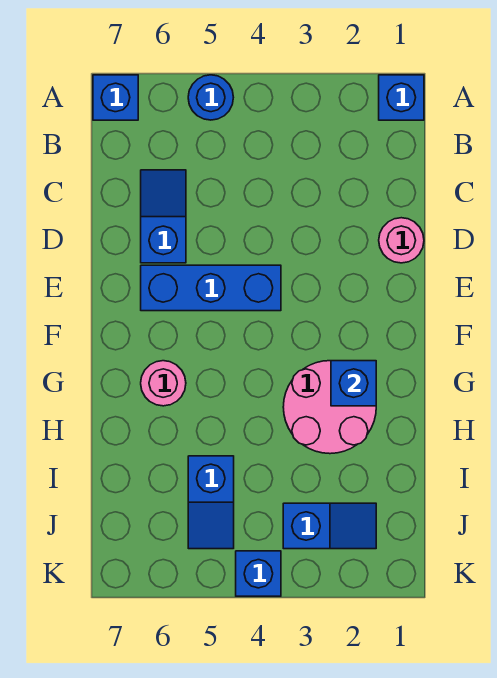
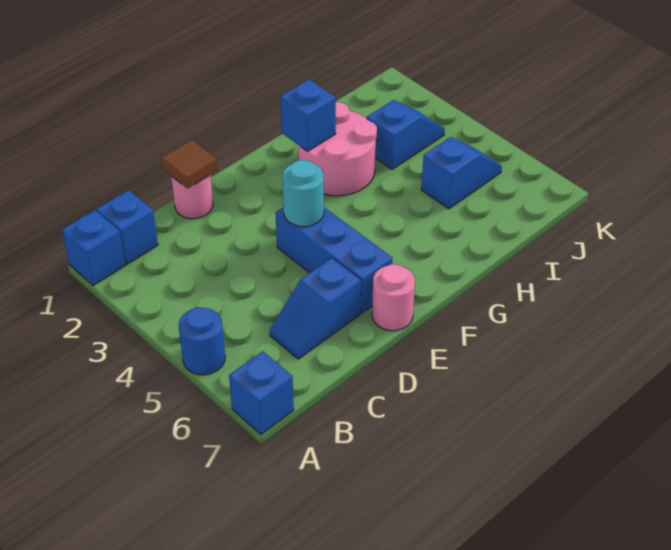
none -> brown tile D1 level 2
none -> cyan round brick E4 level 2
pink round brick G6 level 1 -> pink round brick E7 level 1
blue slope J2:J3 level 1 top 3 -> blue slope I3:J3 level 1 top I
blue brick K4 level 1 -> blue brick B1 level 1

